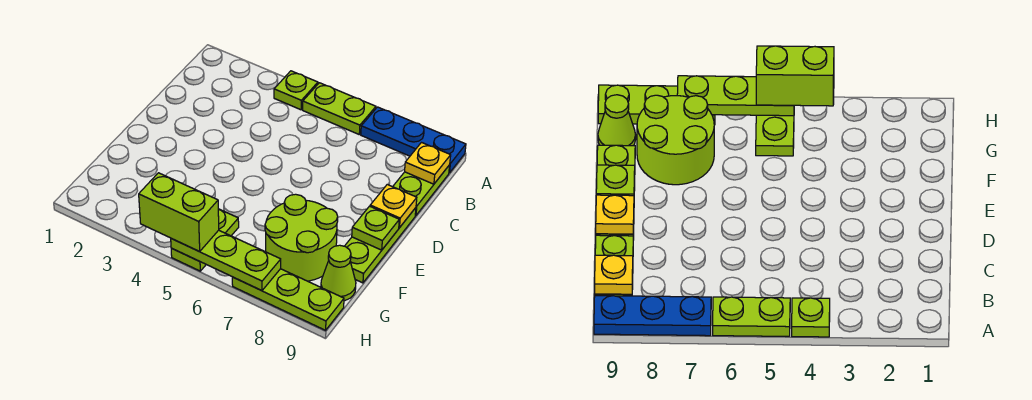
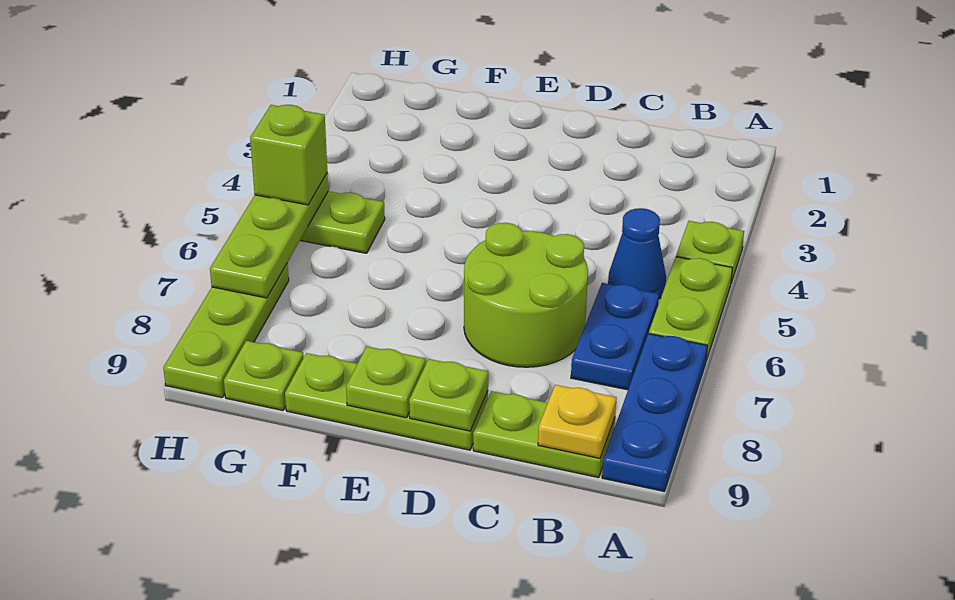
none -> blue cone B5 level 1
none -> blue plate B6:B7 level 1
yellow plate D9 level 2 -> lime plate D9 level 2
lime round brick F7:G8 level 1 -> lime round brick C6:D7 level 1
lime cone G9 level 1 -> lime plate G9 level 1
lime brick H4:H5 level 3 -> lime brick H5 level 3

